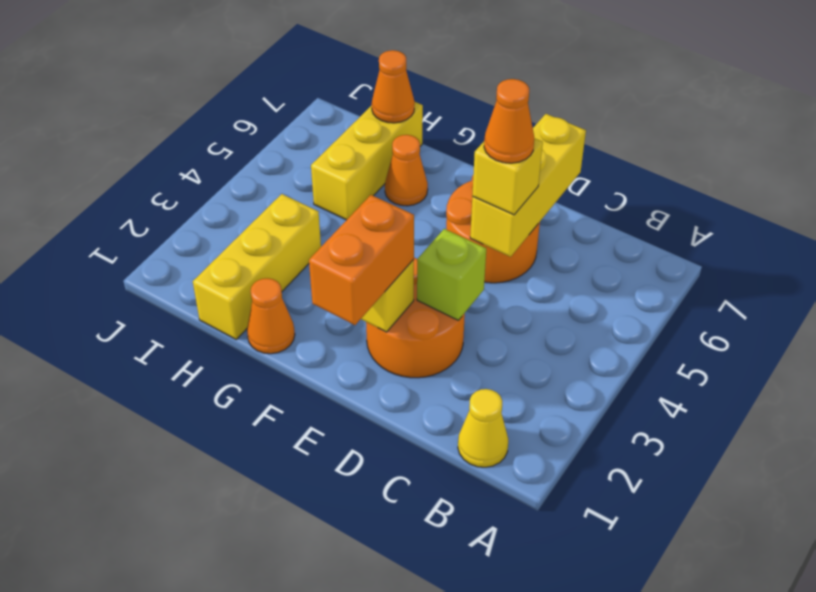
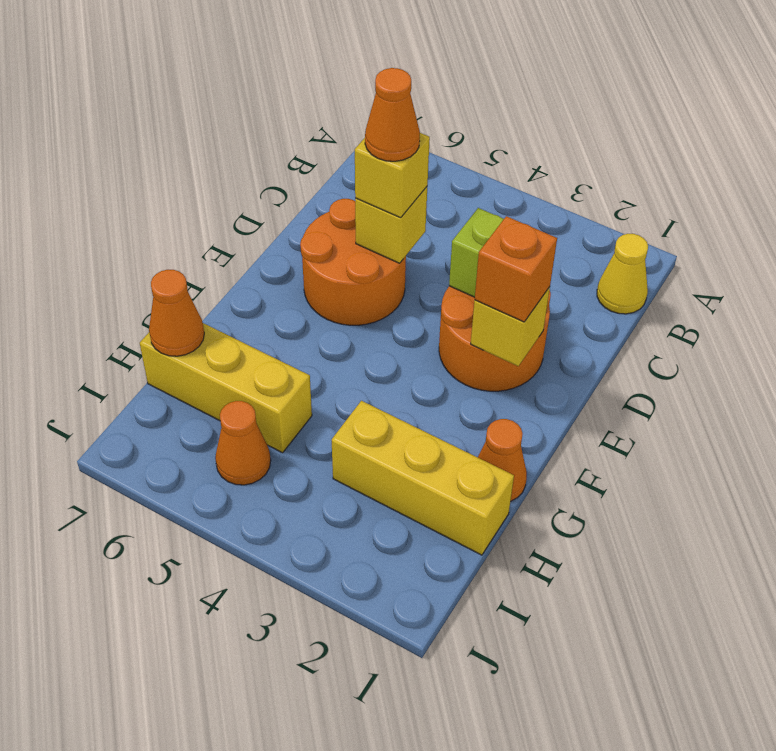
yellow brick D5:D7 level 2 -> yellow brick D5 level 2
orange brick E1:E2 level 3 -> orange brick E2 level 3
orange cone G6 level 1 -> orange cone I5 level 1

